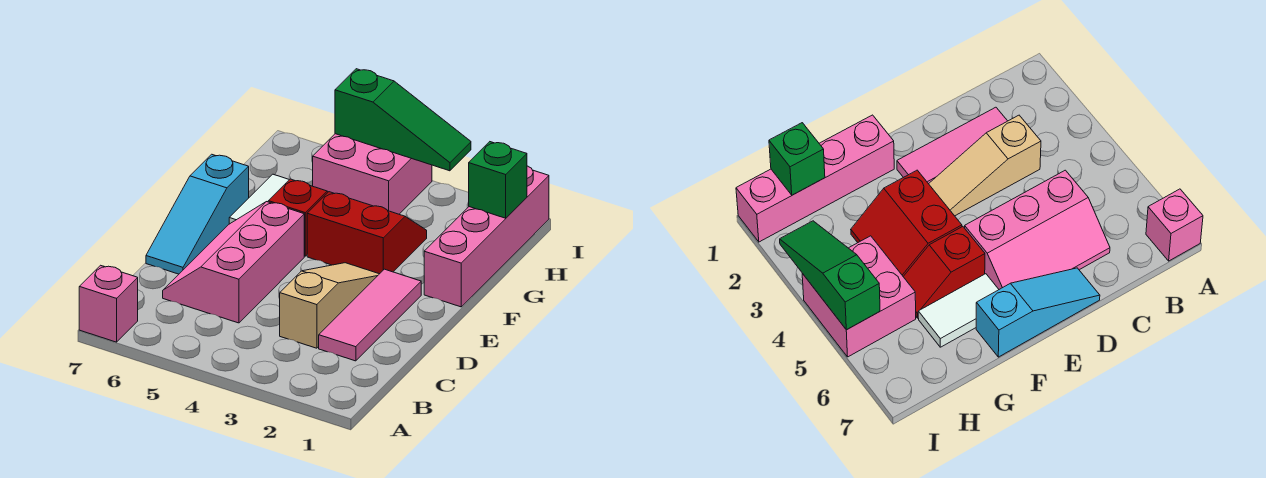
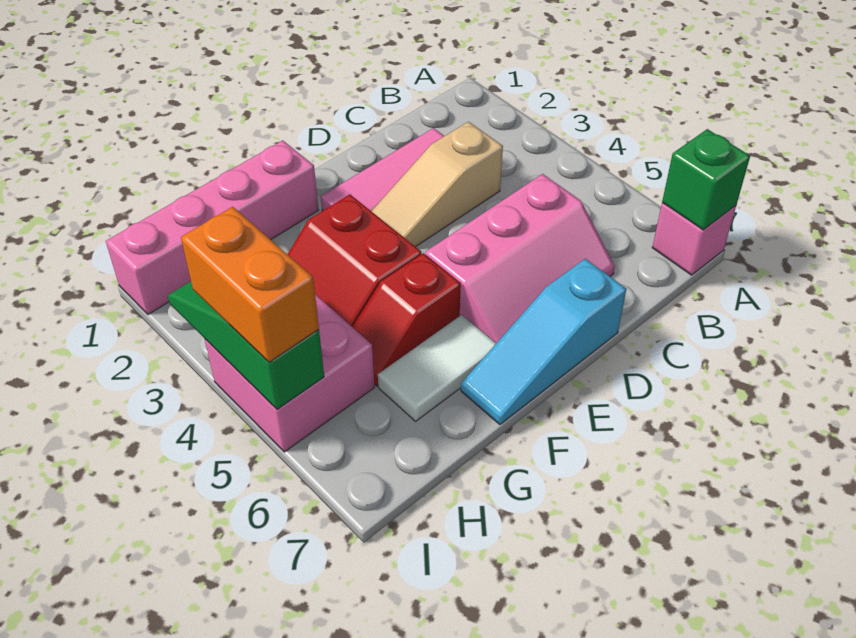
cyan slope D7:F7 level 1 top F -> cyan slope D7:F7 level 1 top D
green brick H1 level 2 -> green brick A7 level 2
none -> orange brick I4:I5 level 3

